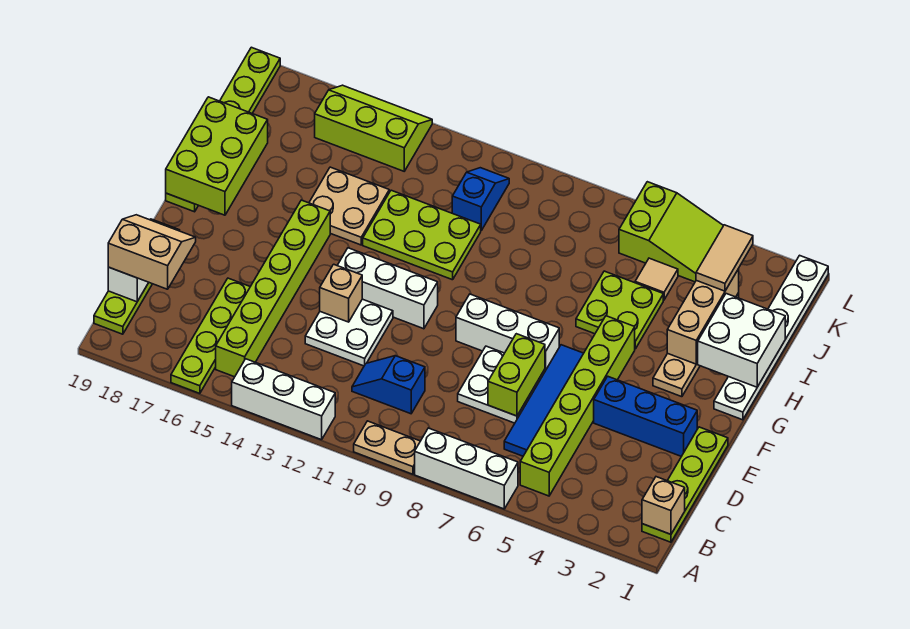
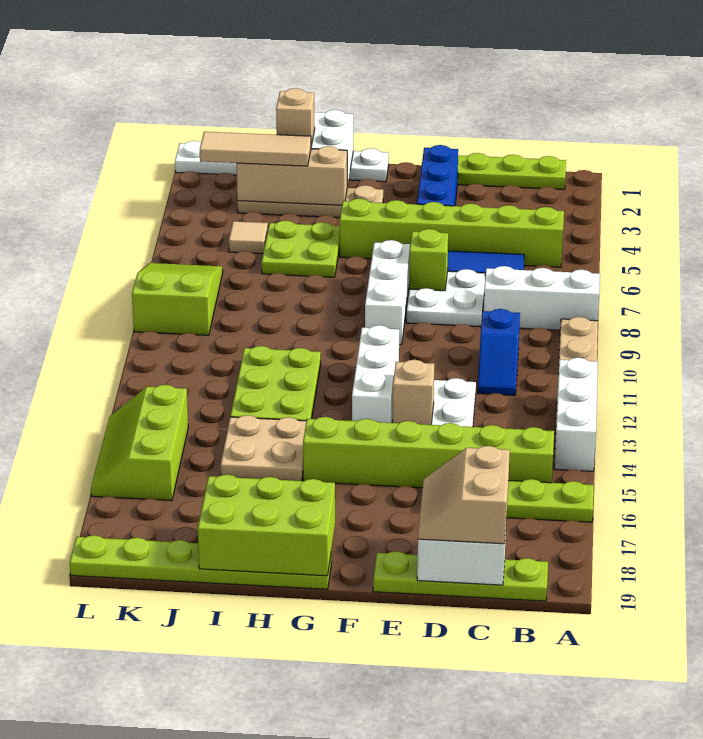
white brick A6:A8 level 1 -> white brick A8:C8 level 1
tan brick B1 level 2 -> tan brick I2 level 3
lime brick D7:E7 level 2 -> lime brick E7 level 2
tan tile J3:K3 level 3 -> tan tile I3:K3 level 3
blue slope J11:K11 level 1 top J -> none
lime slope K4:L6 level 1 top 6 -> lime slope K7:L9 level 1 top 9

